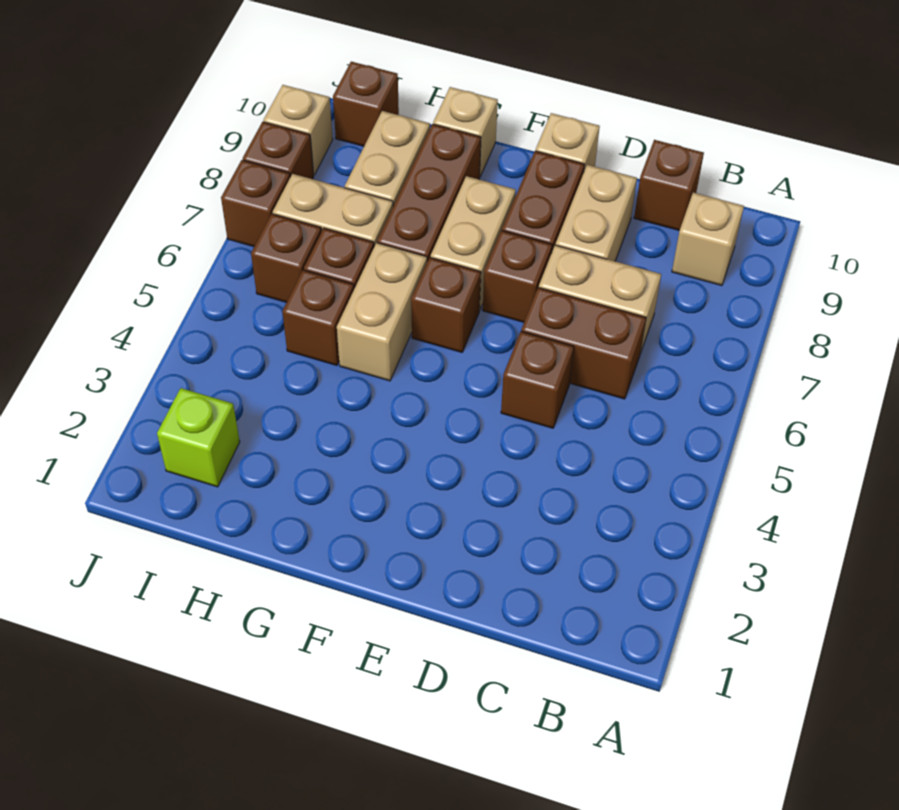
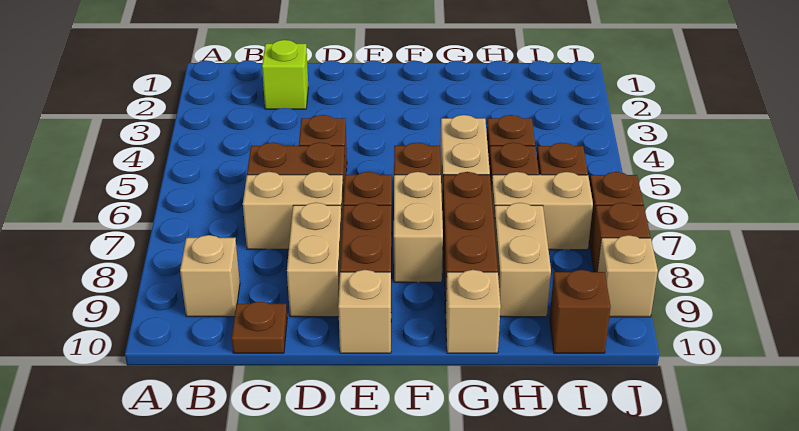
brown brick C10 level 1 -> brown plate C10 level 1
lime brick I2 level 1 -> lime brick C2 level 1

